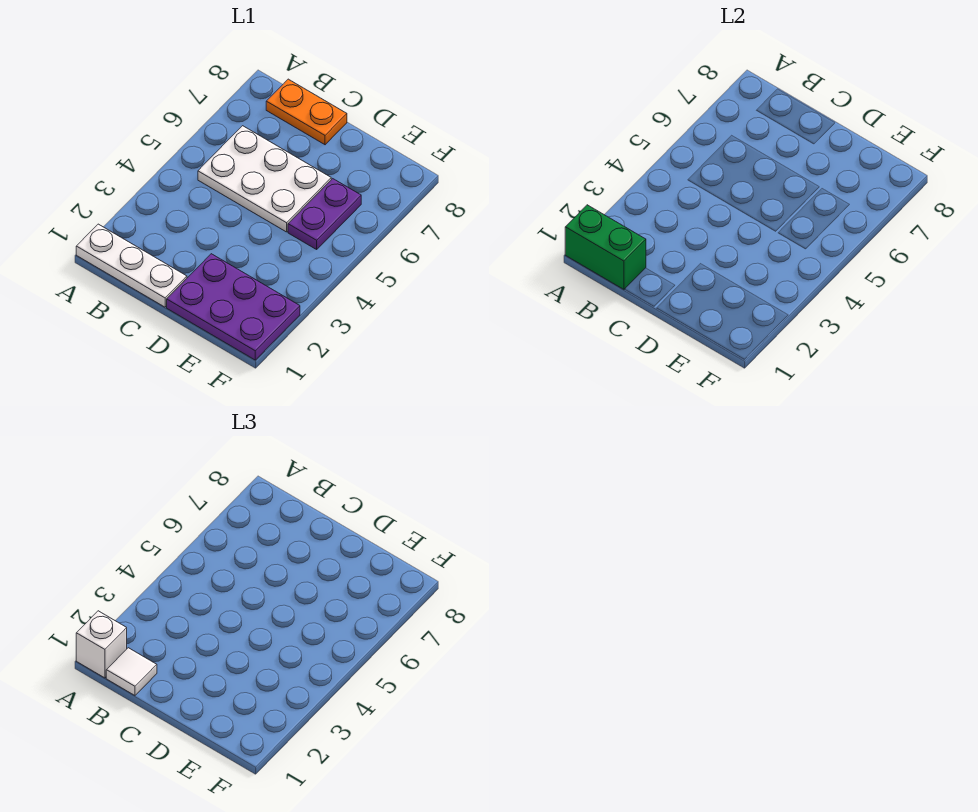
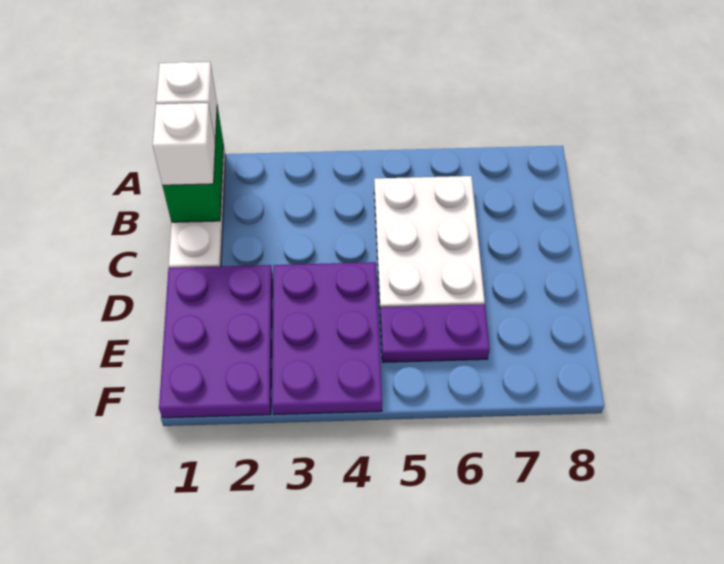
white tile B1 level 3 -> white brick B1 level 3
orange plate B8:C8 level 1 -> none
none -> purple plate D3:F4 level 1

